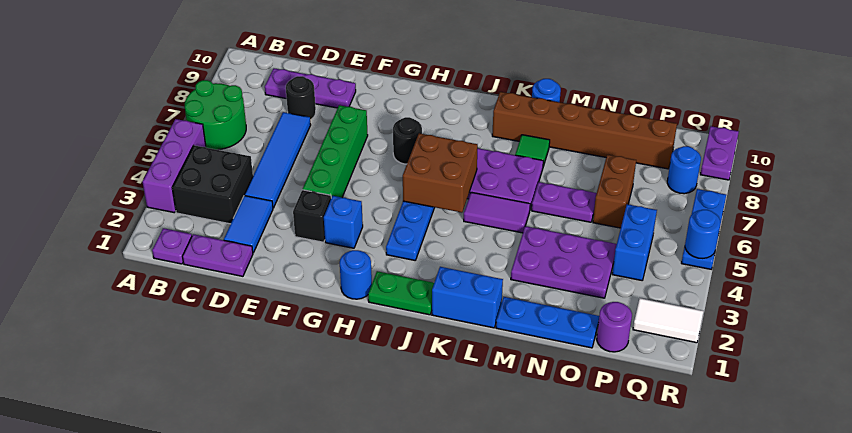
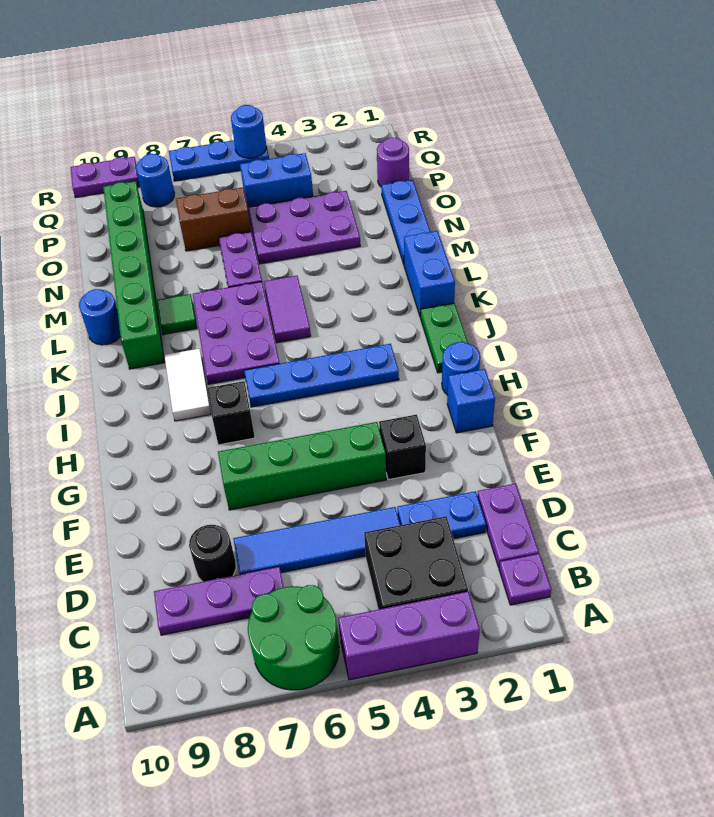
purple plate C9:E9 level 1 -> purple plate C7:C9 level 1
blue tile D2:D3 level 1 -> blue plate D2:D3 level 1
blue brick G3 level 1 -> blue brick G1 level 1
black round brick H7 level 1 -> black brick H7 level 1
brown brick I5:J6 level 2 -> none
brown brick K9:P9 level 1 -> green brick K9:P9 level 1
purple plate M3:O4 level 1 -> purple plate N3:O5 level 1
white tile Q2:R2 level 1 -> white tile I8:J8 level 1

